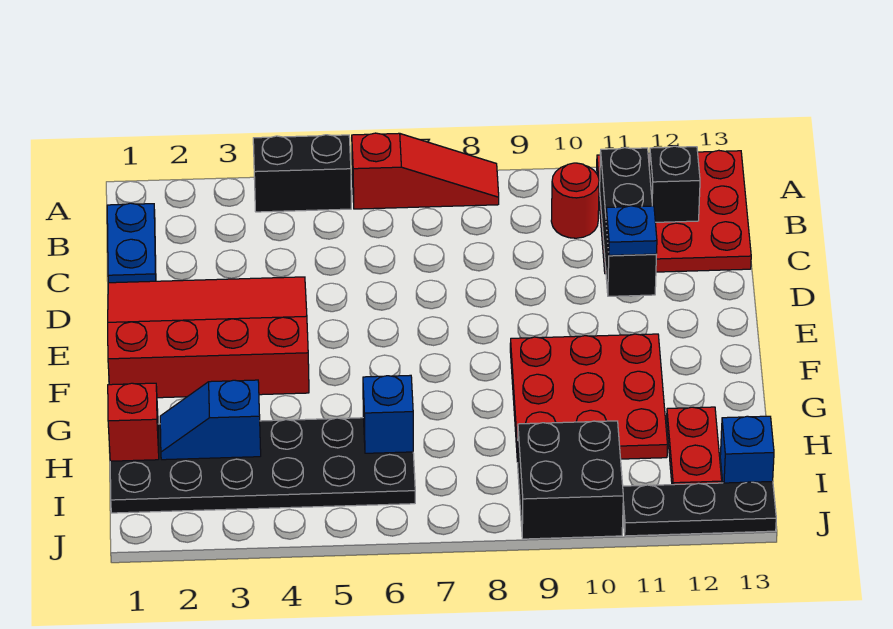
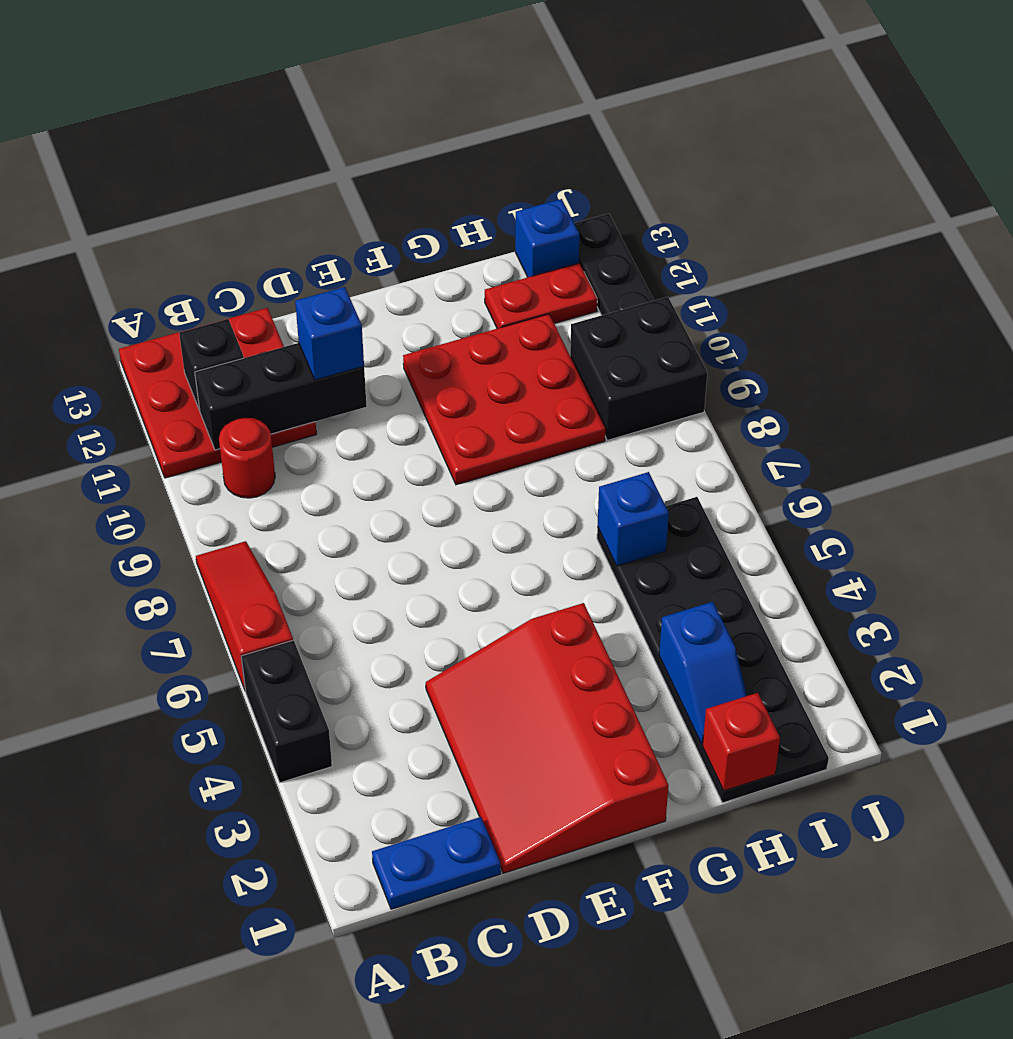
blue plate D11 level 3 -> blue brick D11 level 3

